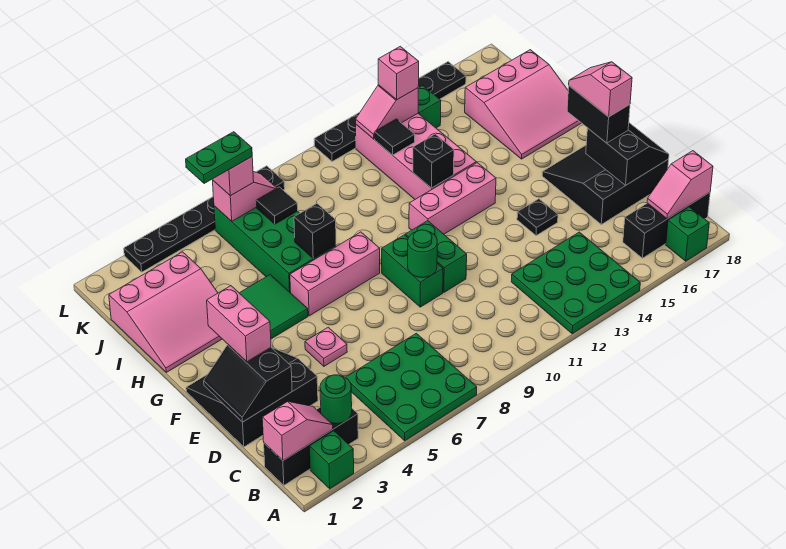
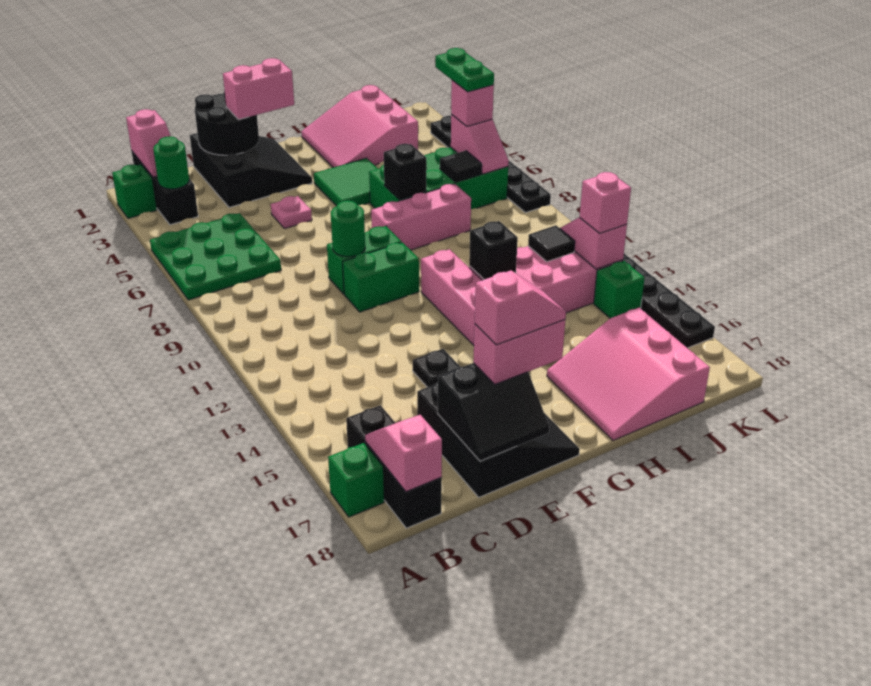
green plate A12:C14 level 1 -> none
black slope D1:E2 level 2 top 2 -> black round brick D1:E2 level 2
black brick E17:F17 level 3 -> pink brick E17:F17 level 3
pink brick G6:G8 level 1 -> pink brick G8:I8 level 1

